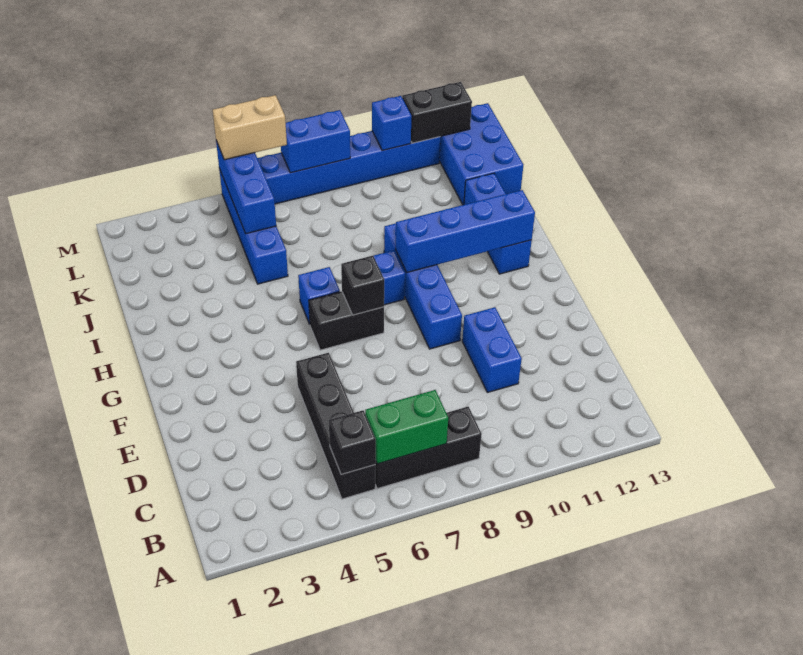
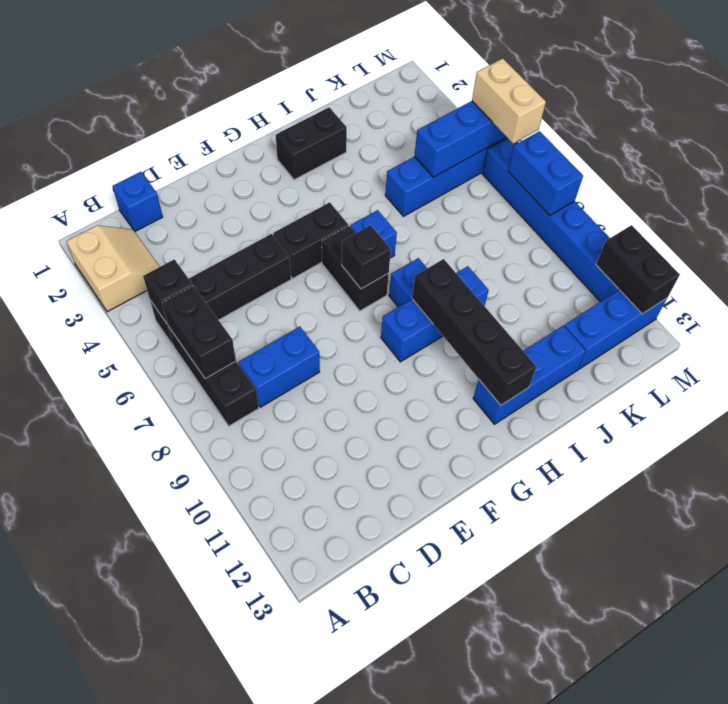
none -> tan slope A2:B3 level 1 top A
green brick B6:B7 level 2 -> black brick B6:B7 level 2
blue brick D10:E10 level 1 -> blue brick C8:D8 level 1
none -> black brick F5:G5 level 1
blue brick F9:I9 level 1 -> blue brick G9:I9 level 1
none -> black brick H2:I2 level 1
blue brick H9:H12 level 2 -> black brick H9:H12 level 2
blue brick K12:M13 level 1 -> blue brick K12:M12 level 1
blue brick M10 level 2 -> blue brick C1 level 1

